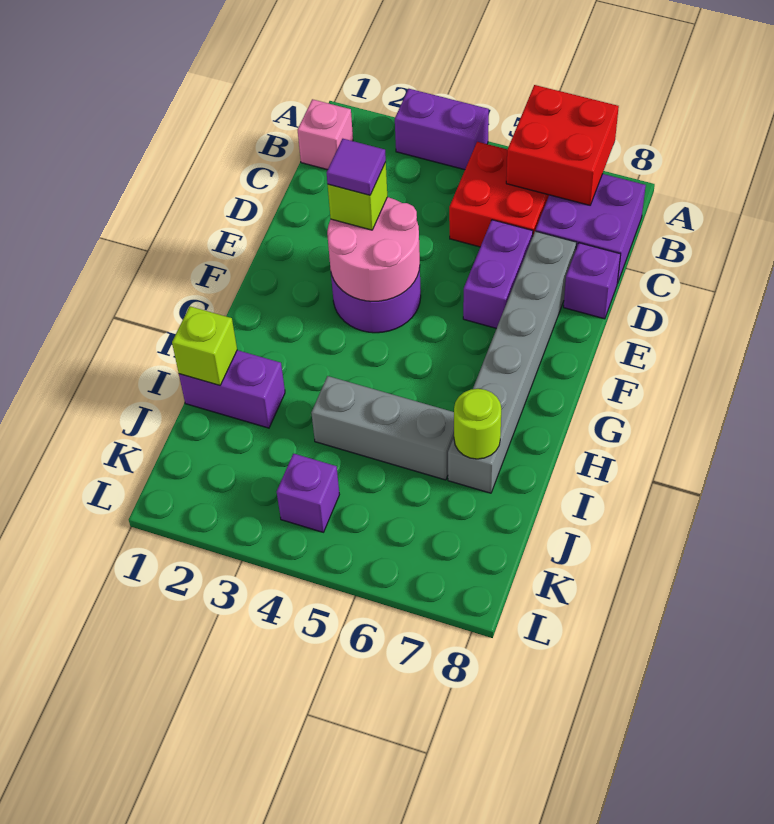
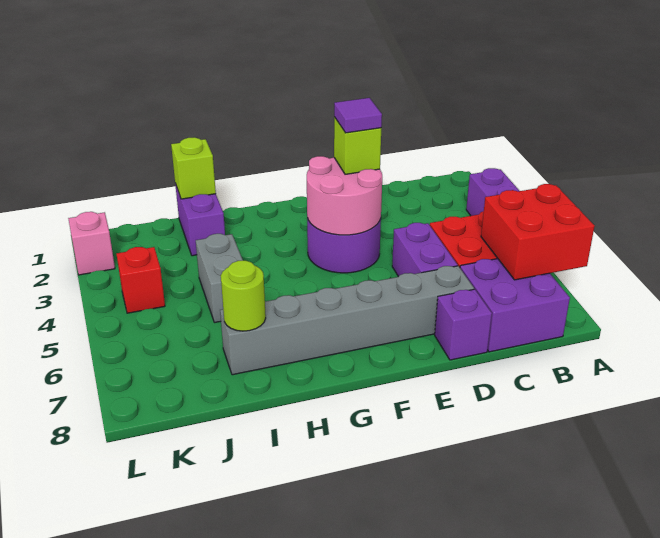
pink brick B1 level 1 -> pink brick L2 level 1
purple brick D6:E6 level 1 -> purple brick D5:D6 level 1
grey brick I4:I6 level 1 -> grey brick I4:I5 level 1
purple brick K4 level 1 -> red brick K4 level 1

